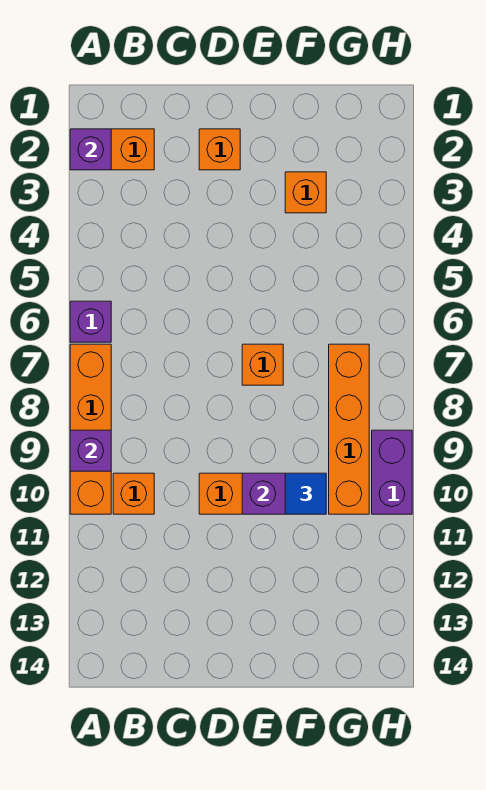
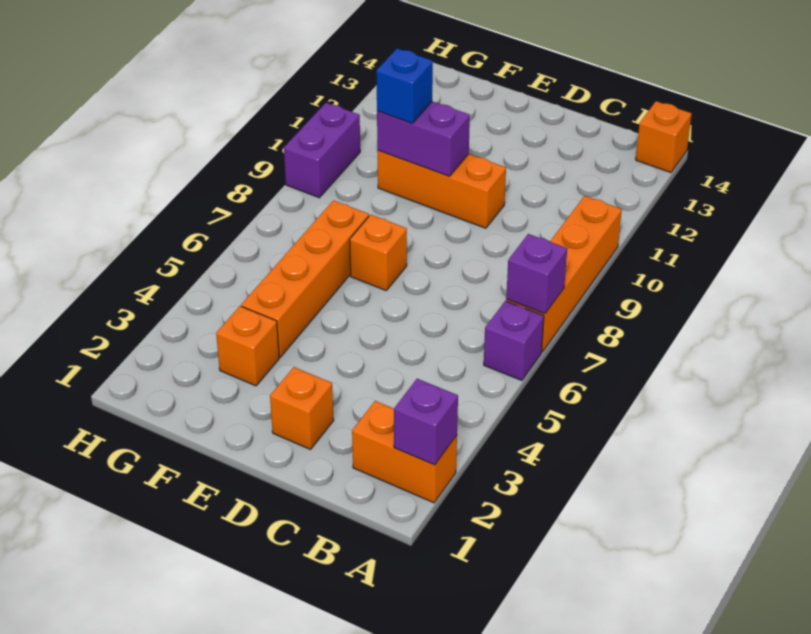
purple brick A9 level 2 -> purple brick A7 level 2
orange brick B10 level 1 -> orange brick A14 level 1
blue tile F10 level 3 -> blue brick F10 level 3
orange brick G7:G10 level 1 -> orange brick F4:F7 level 1

